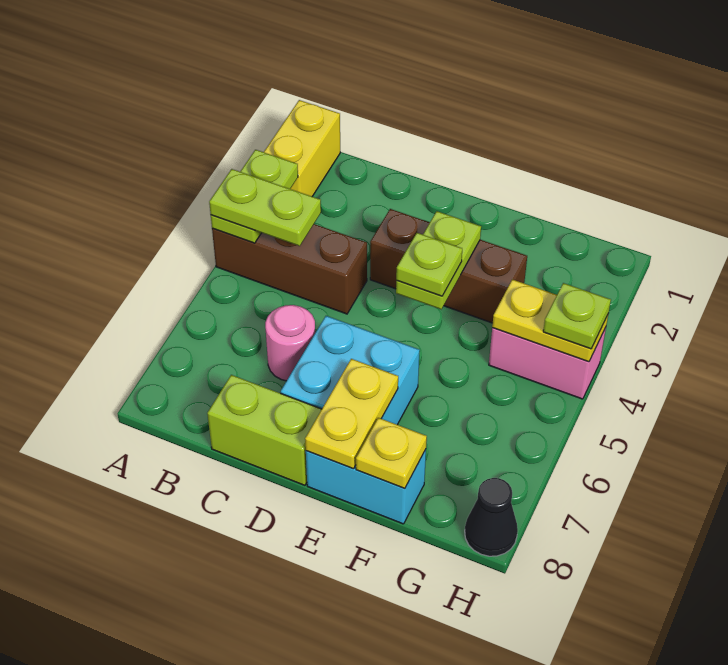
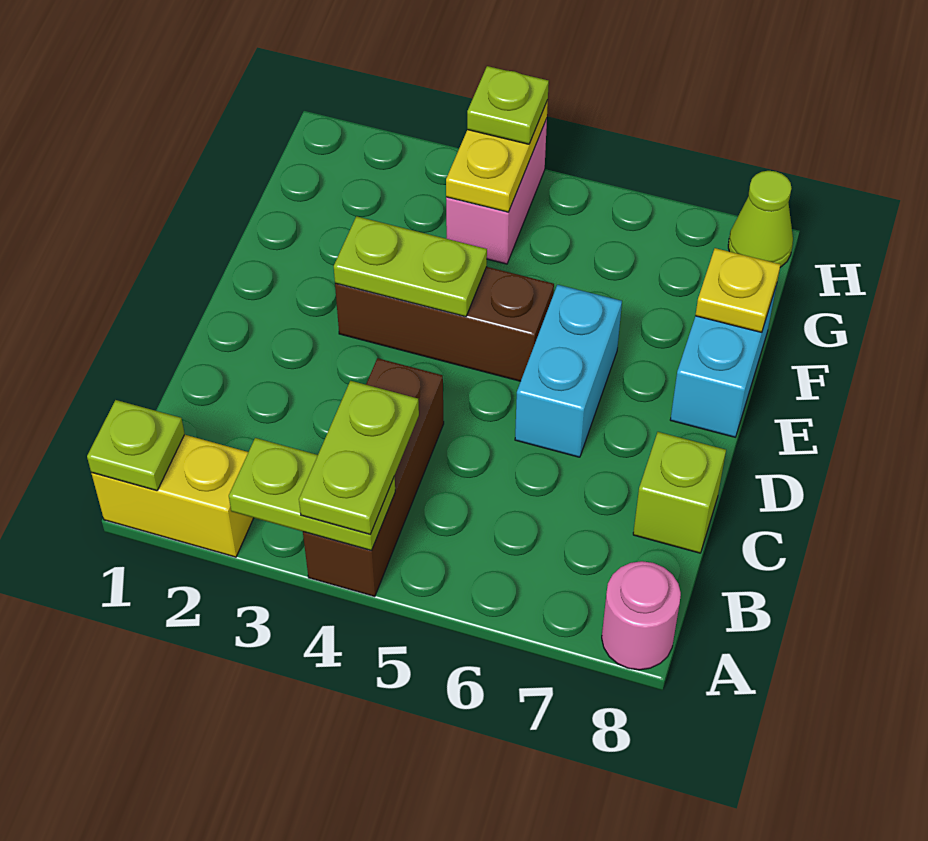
pink round brick C6 level 1 -> pink round brick A8 level 1
lime brick C8:D8 level 1 -> lime brick C8 level 1
brown brick D3:F3 level 1 -> brown brick E3:E5 level 1
cyan brick D6:E7 level 1 -> cyan brick D6:E6 level 1
lime plate E4 level 3 -> lime plate A1 level 2
yellow plate E7:E8 level 2 -> none
black cone H8 level 1 -> lime cone H8 level 1

